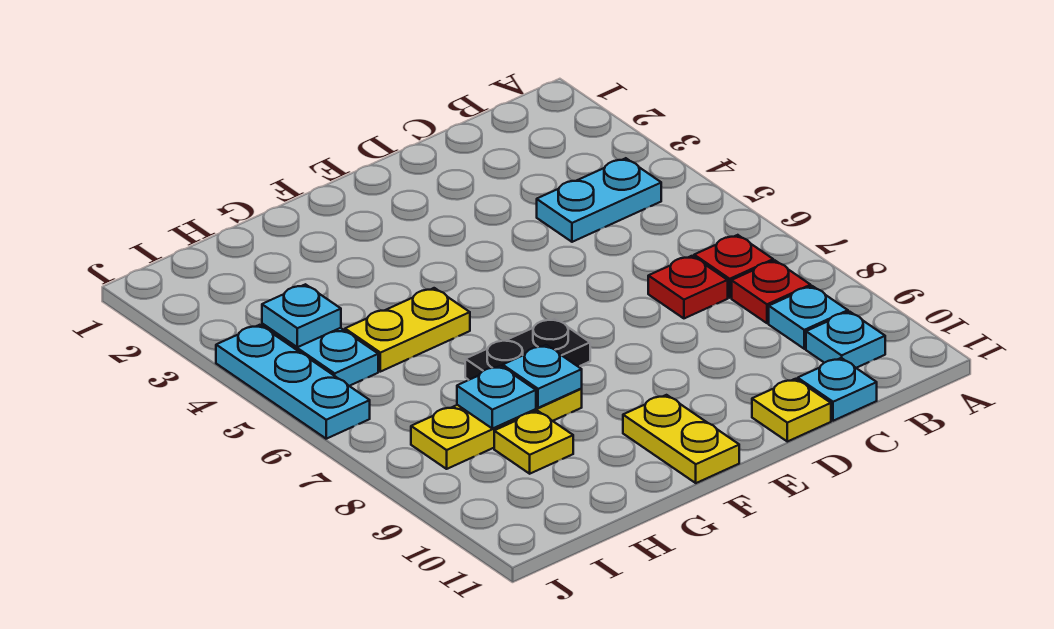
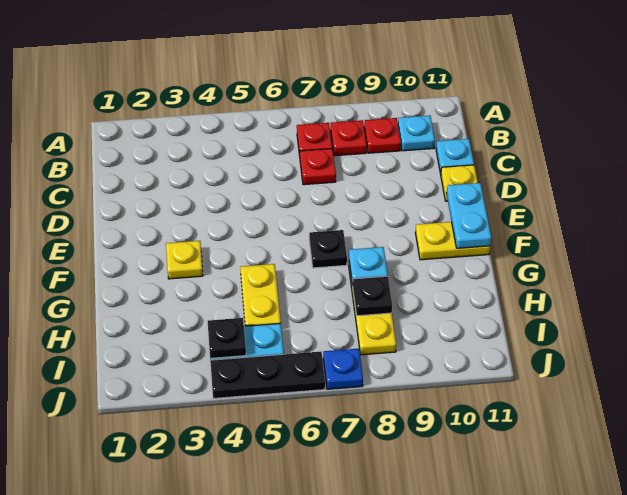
cyan plate B4:C4 level 1 -> cyan plate E11:F11 level 2
cyan plate B9 level 1 -> red plate B9 level 1
black plate F7:G7 level 1 -> black plate F7 level 1
cyan plate H8 level 2 -> black plate H8 level 2
yellow plate H9 level 1 -> yellow plate F3 level 1
cyan plate I4 level 2 -> black plate I4 level 2
cyan plate J4:J6 level 1 -> black plate J4:J6 level 1
none -> blue plate J7 level 1

